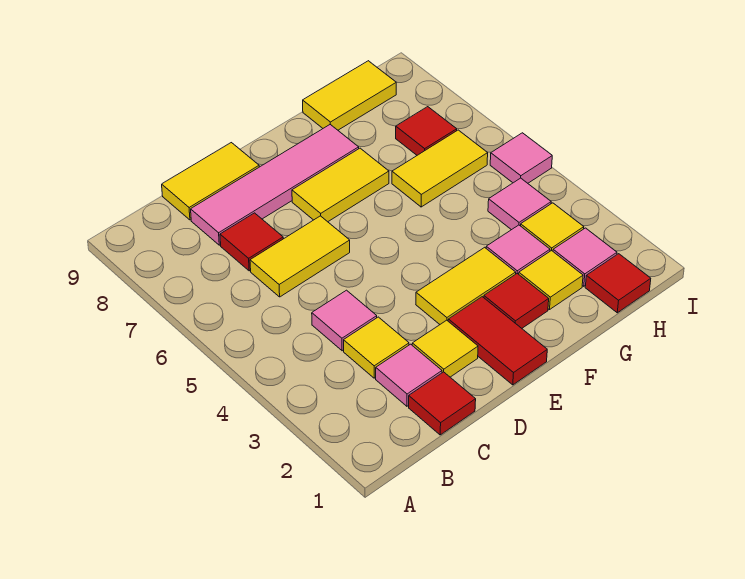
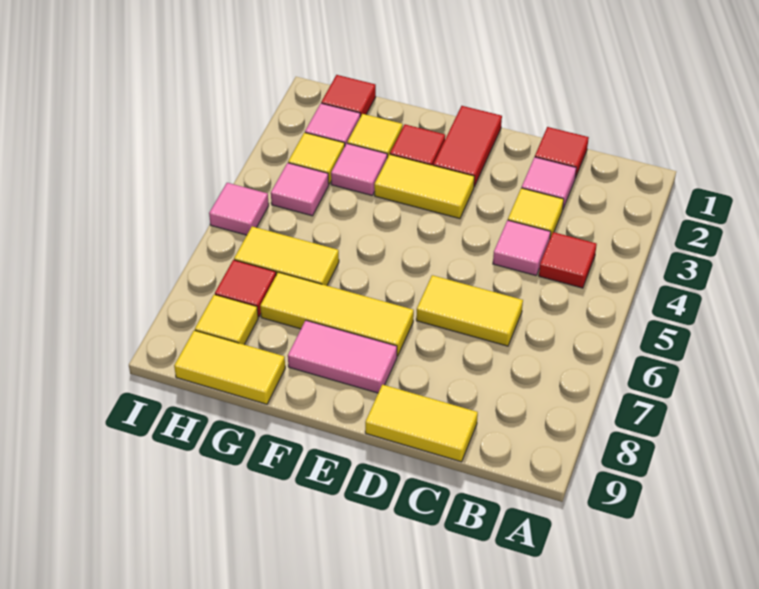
red tile C7 level 1 -> red tile B4 level 1
pink tile C8:F8 level 1 -> pink tile E8:F8 level 1
yellow tile D2 level 1 -> yellow tile H8 level 1
yellow tile E7:F7 level 1 -> yellow tile E7:G7 level 1

